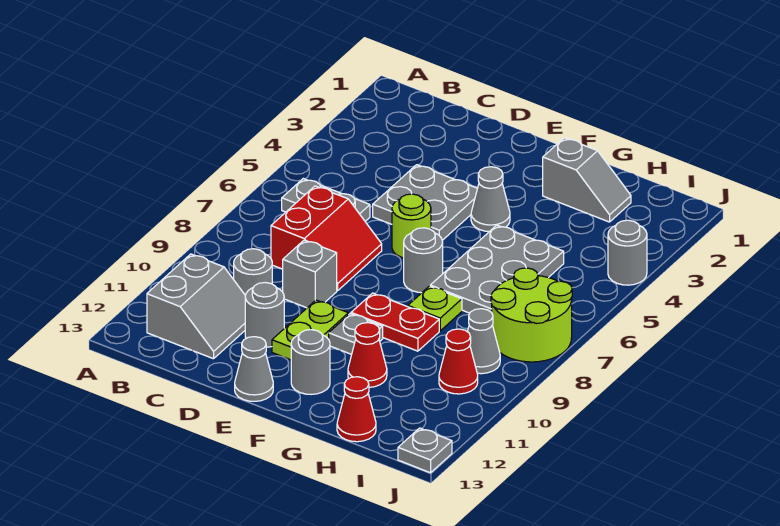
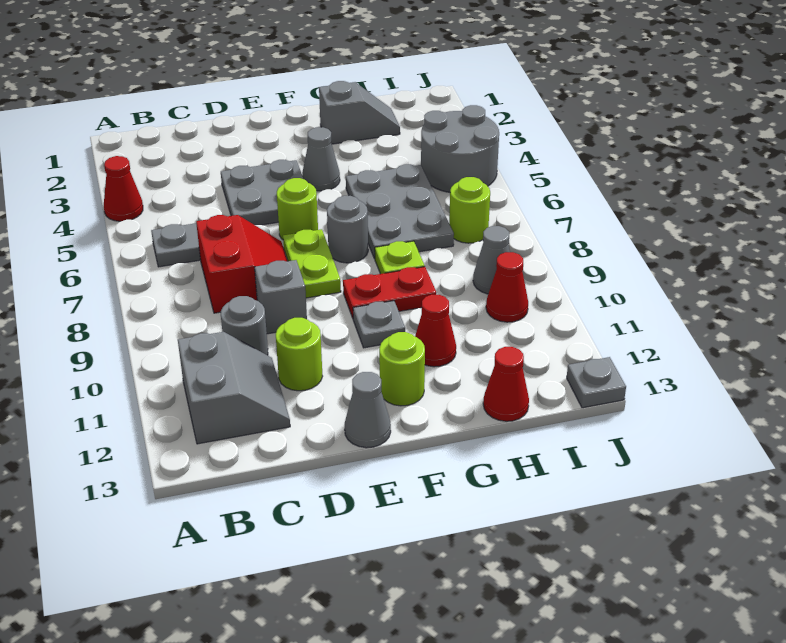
none -> red cone A4 level 1
grey round brick D11 level 1 -> lime round brick D11 level 1
lime plate E10:E11 level 1 -> lime plate E7:E8 level 1
grey round brick F12 level 1 -> lime round brick F12 level 1
lime round brick I7:J8 level 1 -> lime round brick I7 level 1
grey round brick J4 level 1 -> grey round brick I4:J5 level 1

